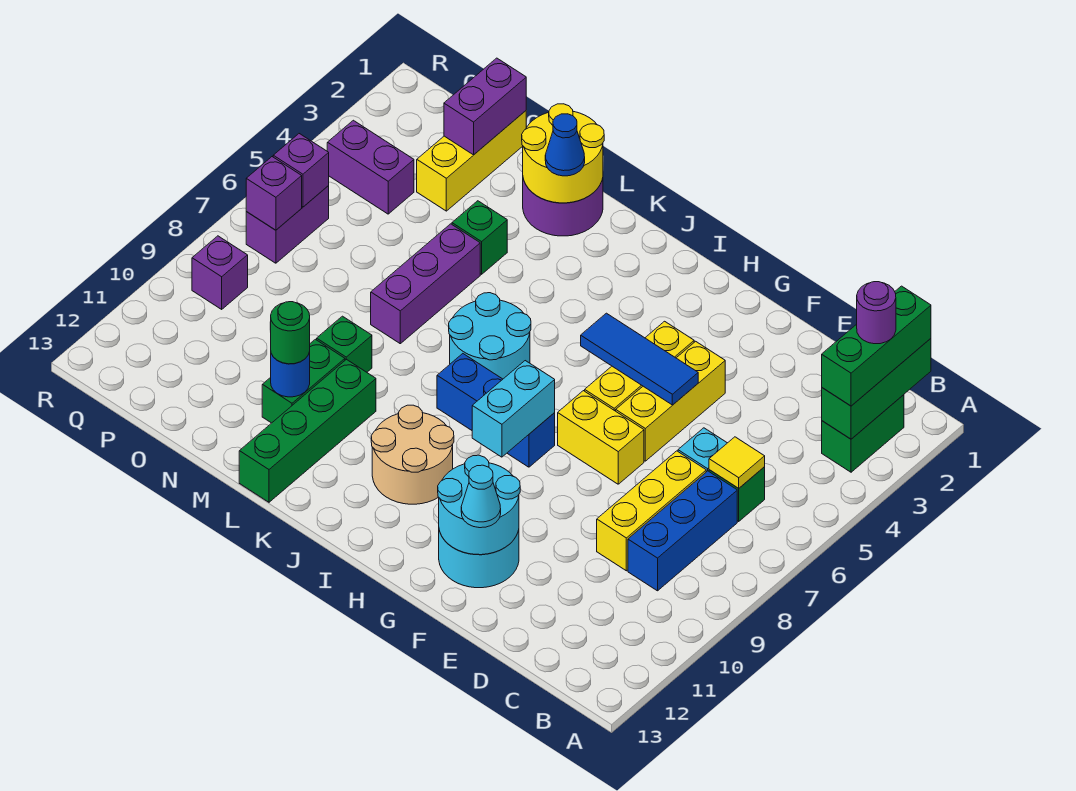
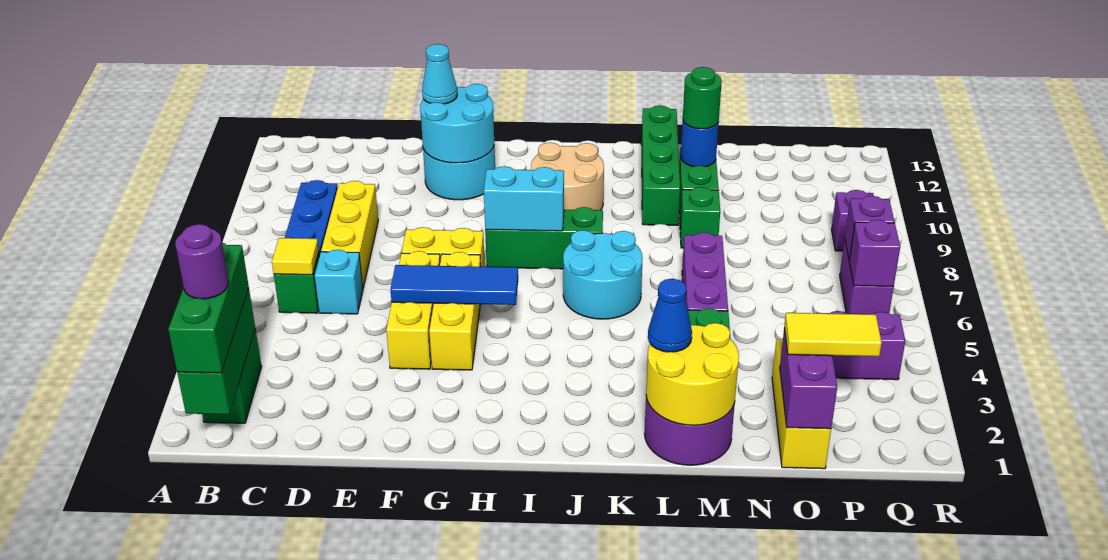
blue brick H8:J8 level 1 -> green brick H8:J8 level 1
cyan brick H8:H9 level 2 -> cyan brick H8:I8 level 2
none -> yellow tile O2:P2 level 3

